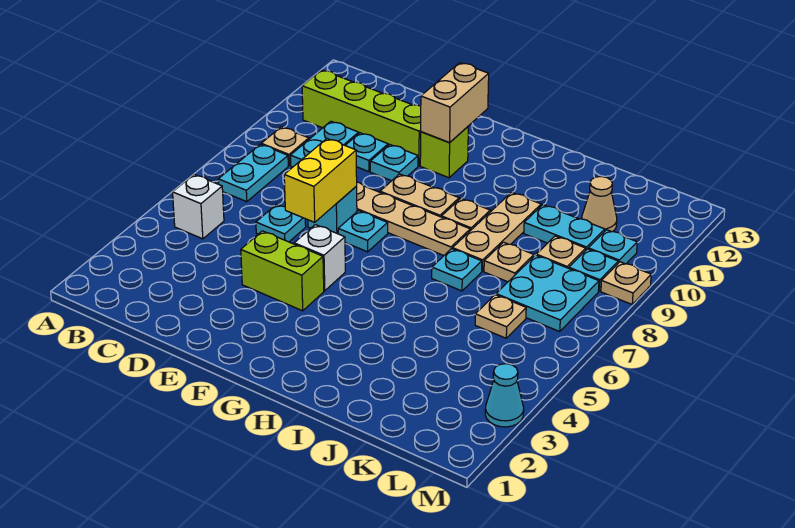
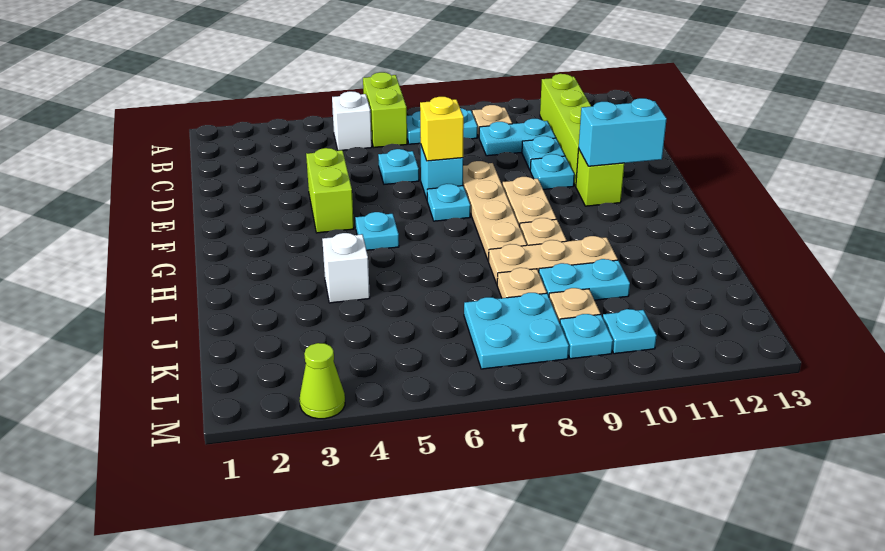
none -> lime brick A6:B6 level 1
yellow brick E6:E7 level 2 -> yellow brick E7 level 2
white brick F5 level 1 -> white brick I4 level 1
tan brick F11:F12 level 2 -> cyan brick F11:F12 level 2
cyan plate I7 level 1 -> cyan plate G5 level 1
cyan plate J10:K10 level 1 -> cyan plate J9:J10 level 1
tan plate K6 level 1 -> none
tan cone K11 level 1 -> none
cyan cone M3 level 1 -> lime cone M3 level 1
tan plate M9 level 1 -> none

